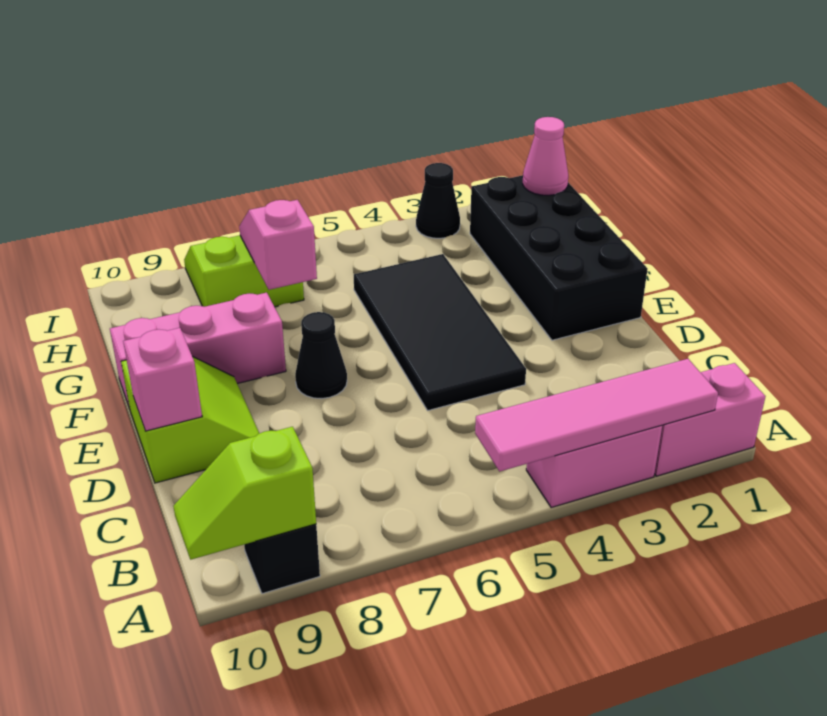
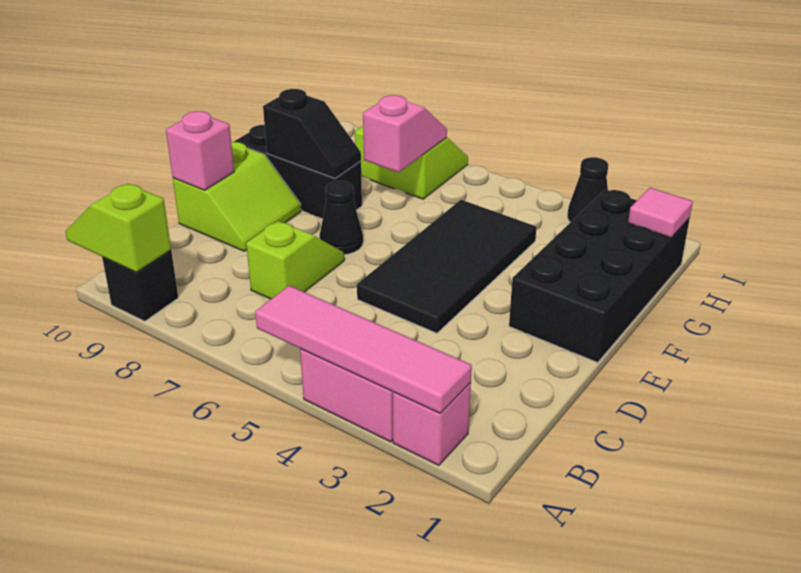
pink brick A1:A2 level 1 -> pink brick A2 level 1
none -> lime slope C7:D7 level 1 top C
pink brick F8:F10 level 1 -> black brick F8:F10 level 1
none -> black slope F8:F9 level 2 top 9
pink cone H1 level 2 -> pink tile H1 level 2

